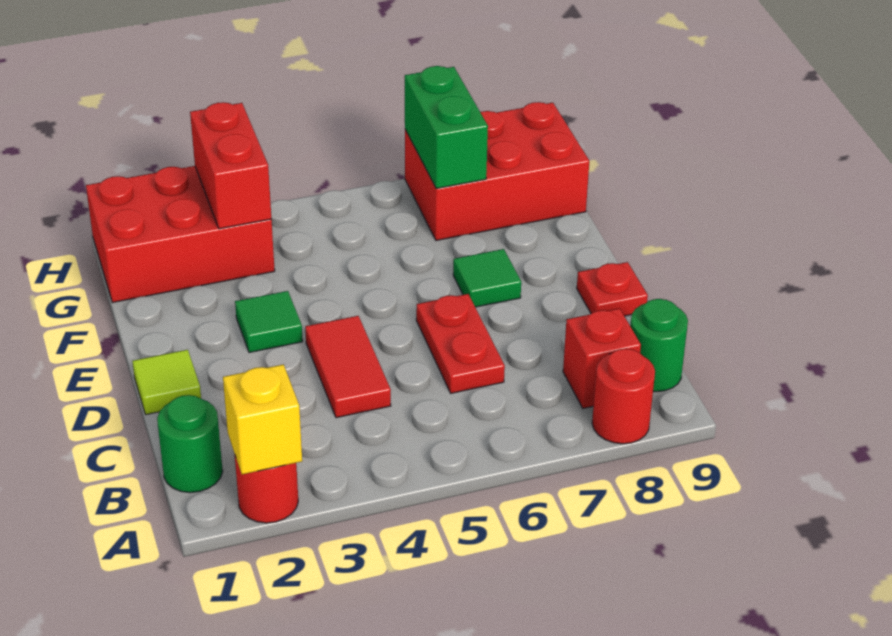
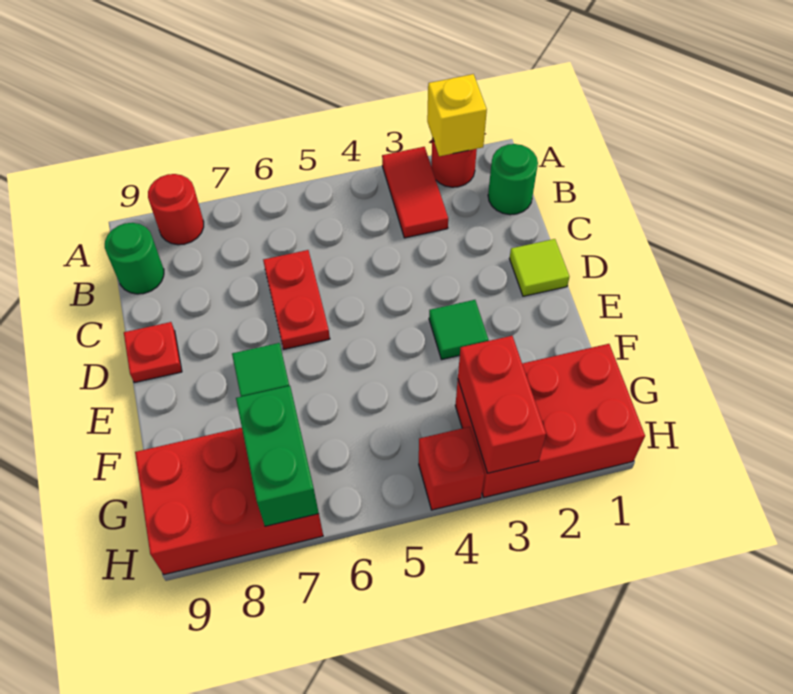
red brick B8 level 1 -> red brick H4 level 1
red tile C4:D4 level 1 -> red tile A3:B3 level 1

